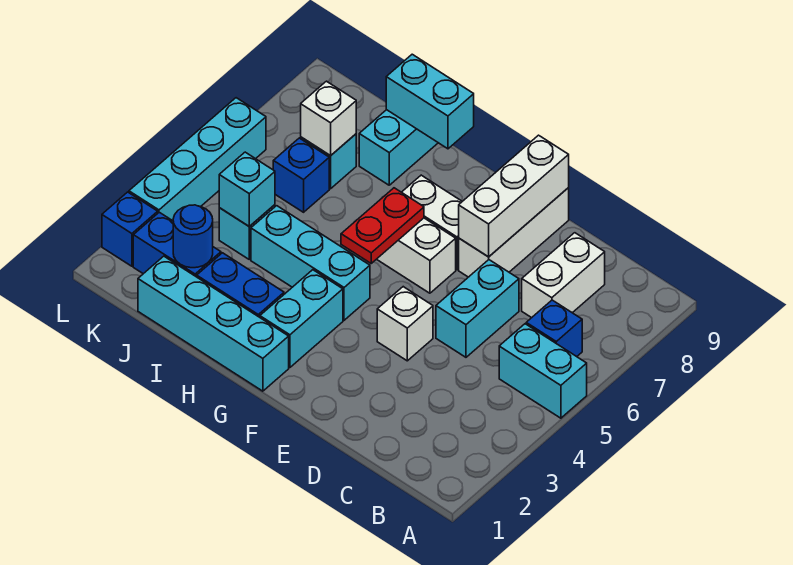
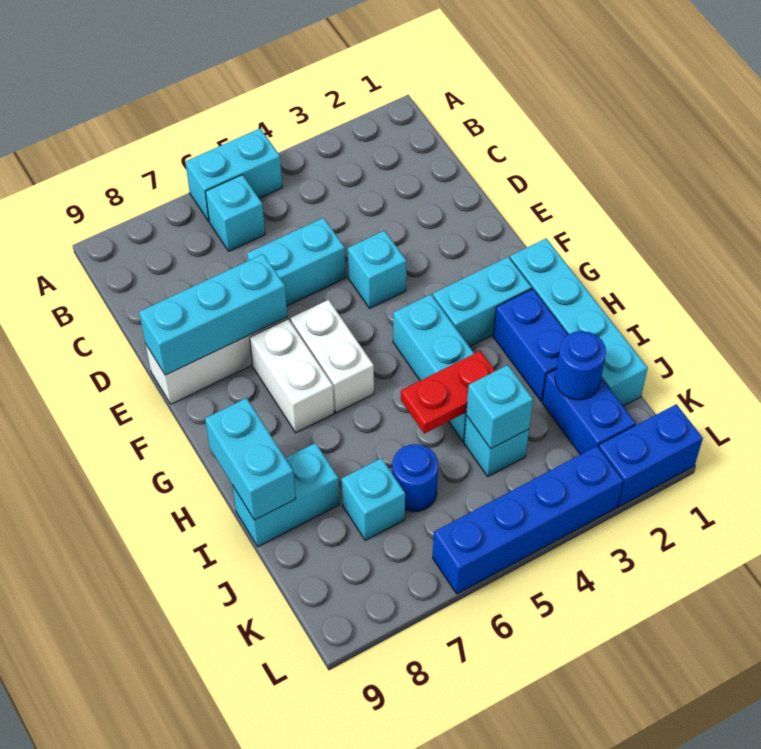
cyan brick A5:B5 level 1 -> cyan brick A5:A6 level 1
blue brick B6 level 1 -> cyan brick B6 level 1
white brick C7:C8 level 1 -> none
white brick E4 level 1 -> cyan brick E4 level 1
white brick E7:E9 level 2 -> cyan brick E7:E9 level 2
red plate G5:G6 level 2 -> red plate I4:I5 level 2
blue brick J6 level 1 -> blue round brick J6 level 1
white brick J7 level 2 -> none
blue brick L2 level 1 -> blue brick L1:L2 level 1
cyan brick L3:L6 level 1 -> blue brick L3:L6 level 1

